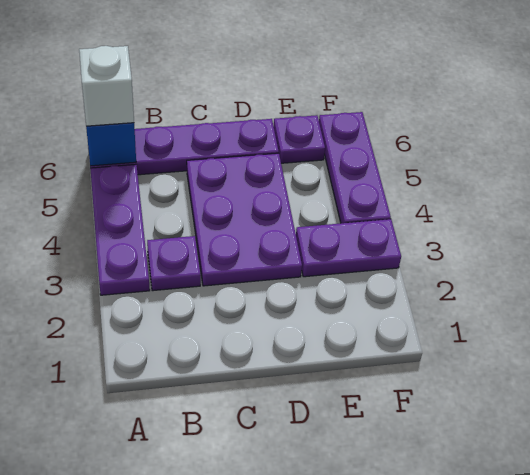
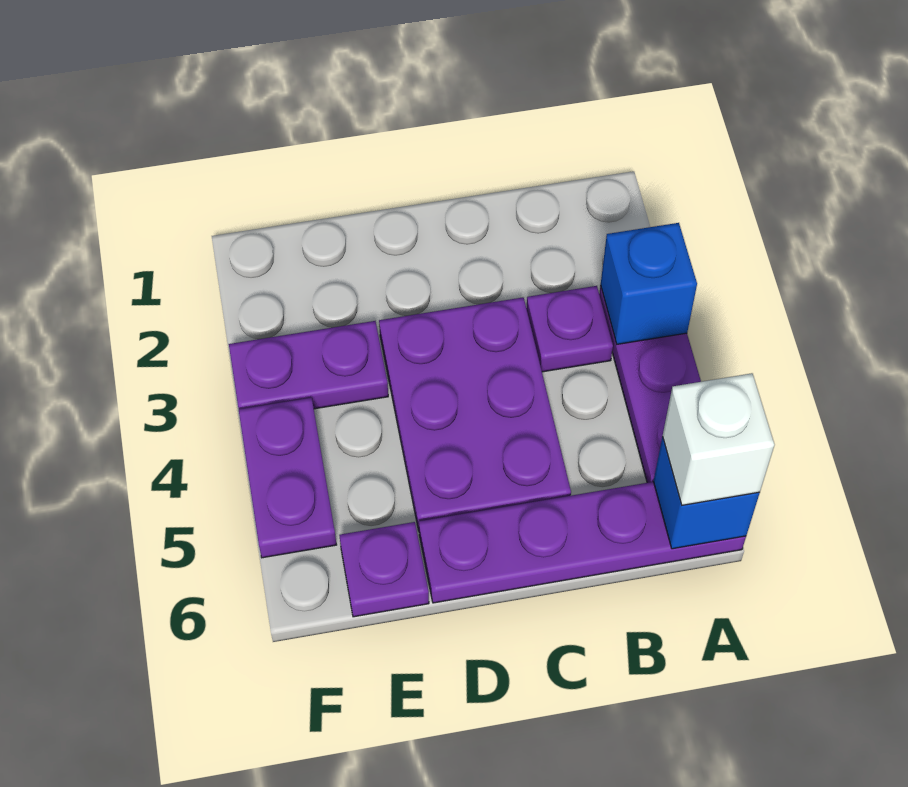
none -> blue brick A3 level 2
purple plate F4:F6 level 1 -> purple plate F4:F5 level 1

